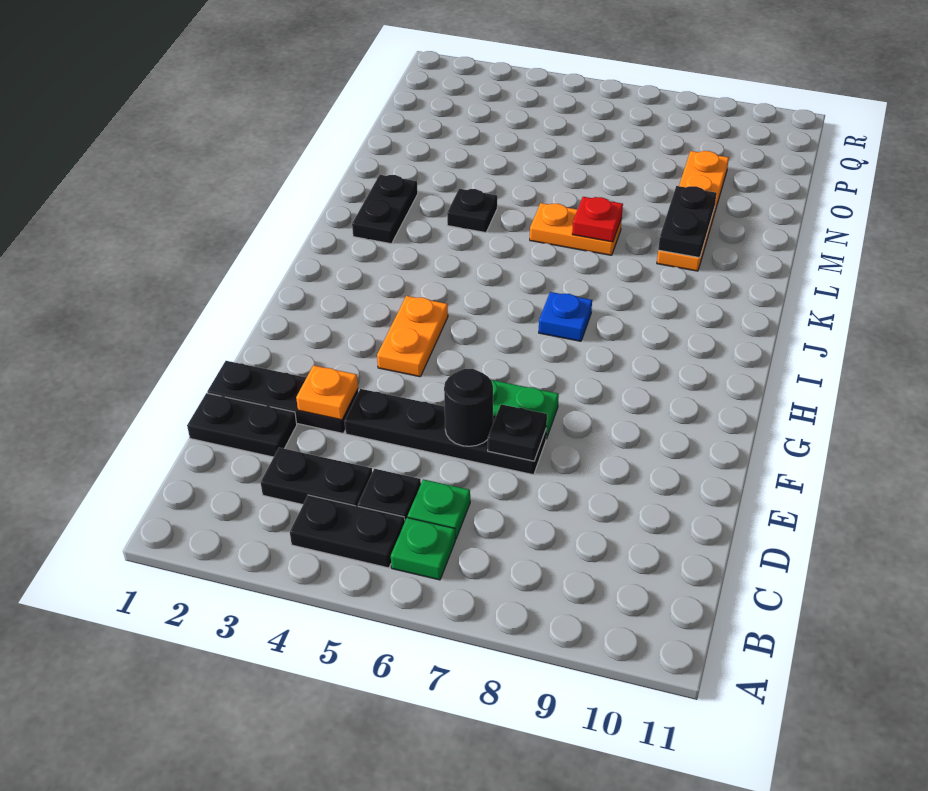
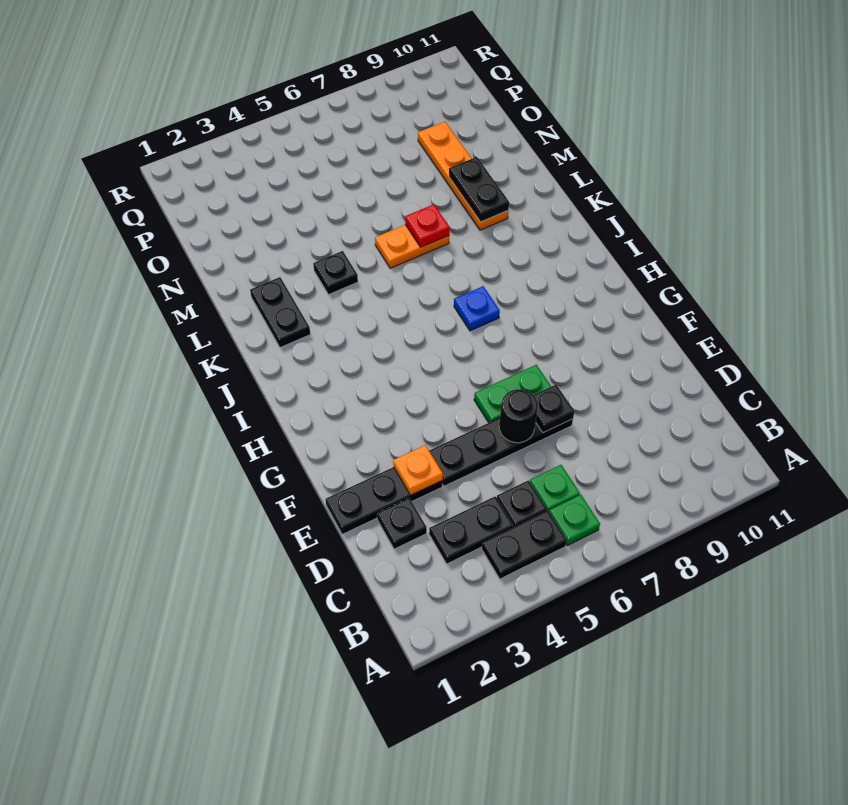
black plate D1:D2 level 1 -> black plate D2 level 1
orange plate G4:H4 level 1 -> none

